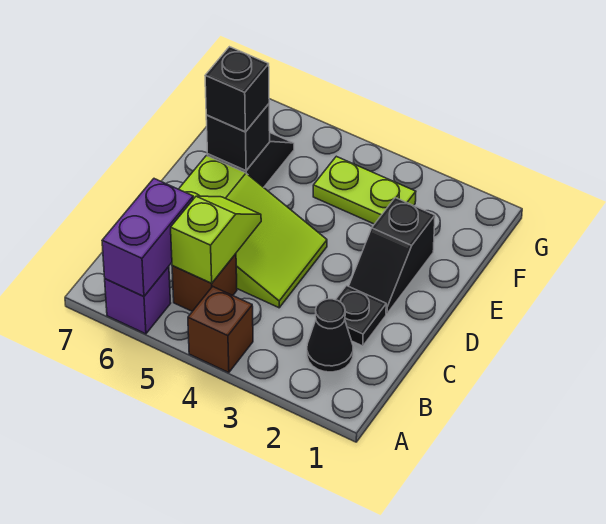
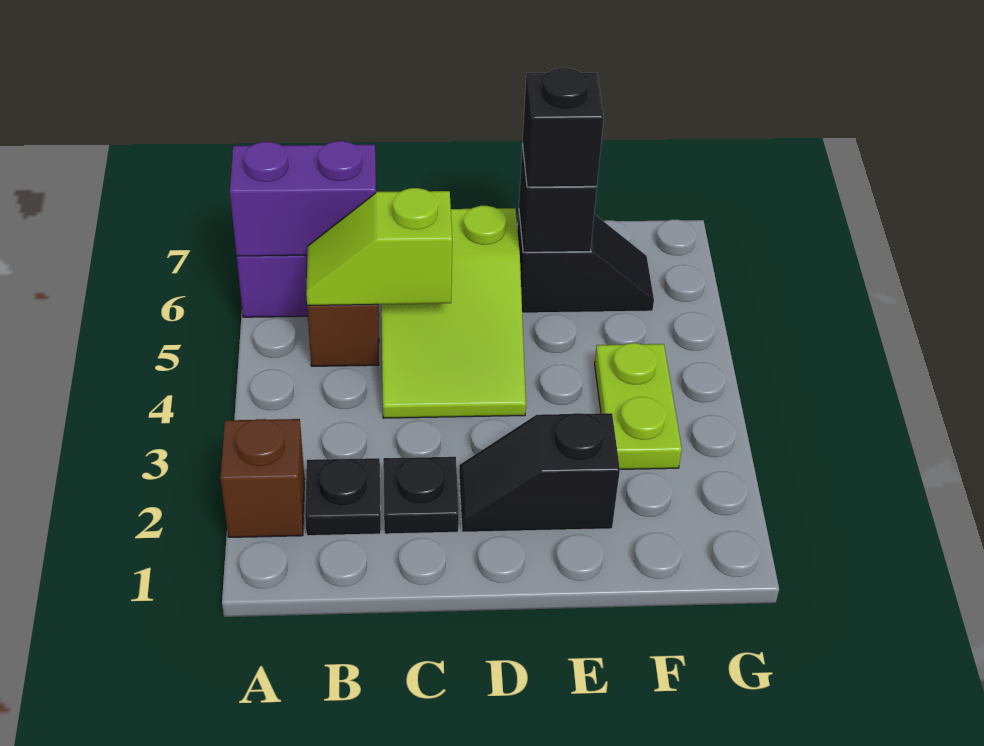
brown brick A4 level 1 -> brown brick A2 level 1
black cone B2 level 1 -> black plate B2 level 1
lime slope B5:C5 level 2 top B -> lime slope B5:C5 level 2 top C

